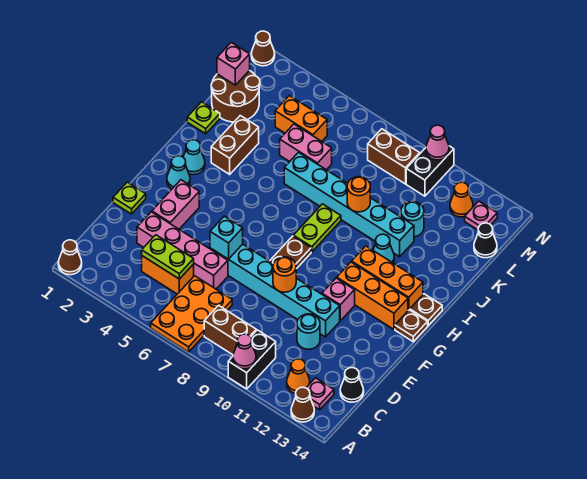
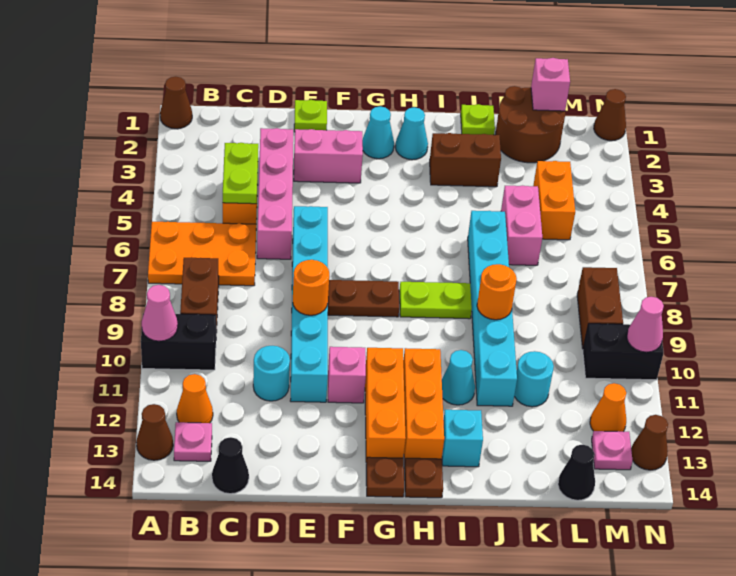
cyan brick E6 level 2 -> cyan brick I13 level 1
none -> brown cone N13 level 1

